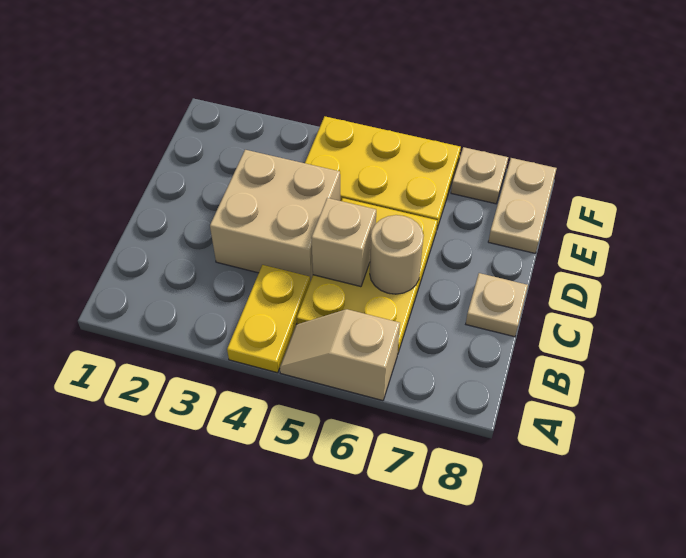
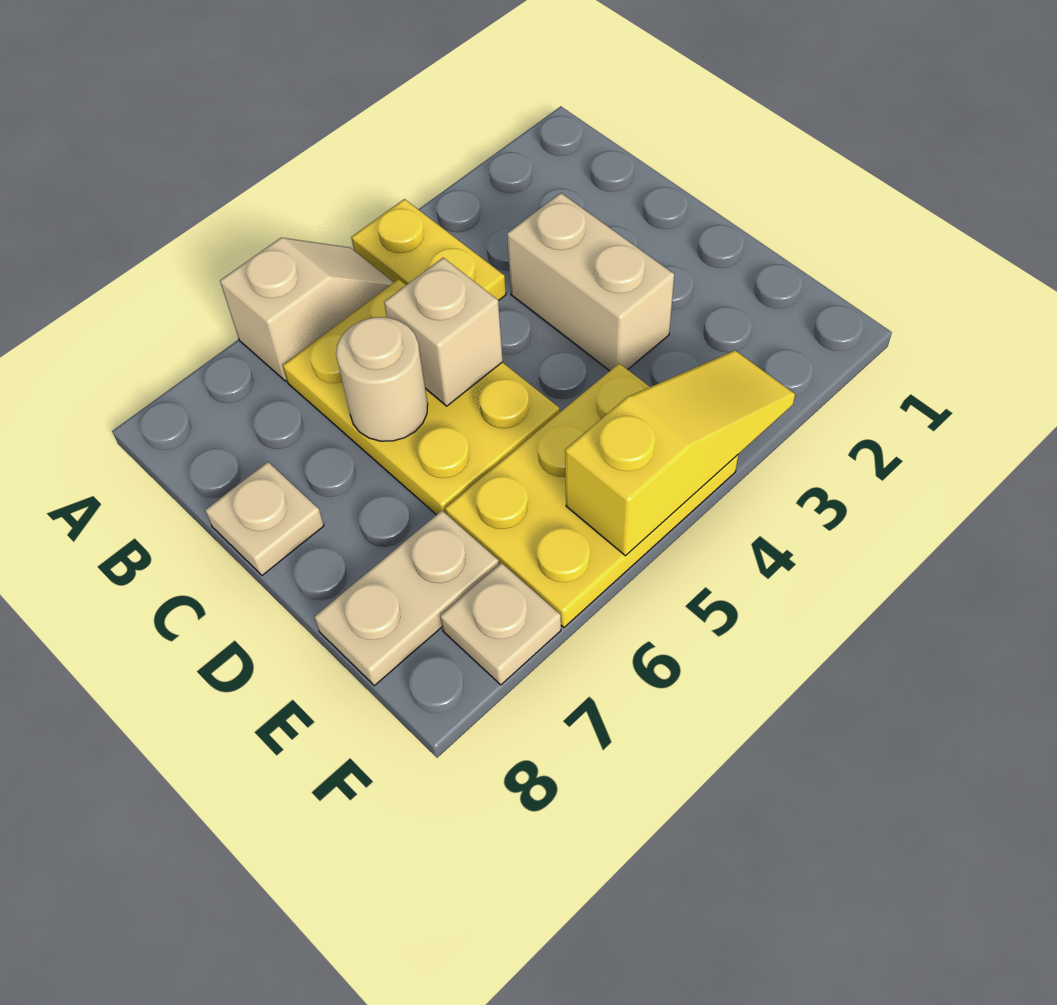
tan brick C3:D4 level 1 -> tan brick C3:D3 level 1
tan plate E8:F8 level 1 -> tan plate E7:E8 level 1
none -> yellow slope F3:F5 level 2 top 5

